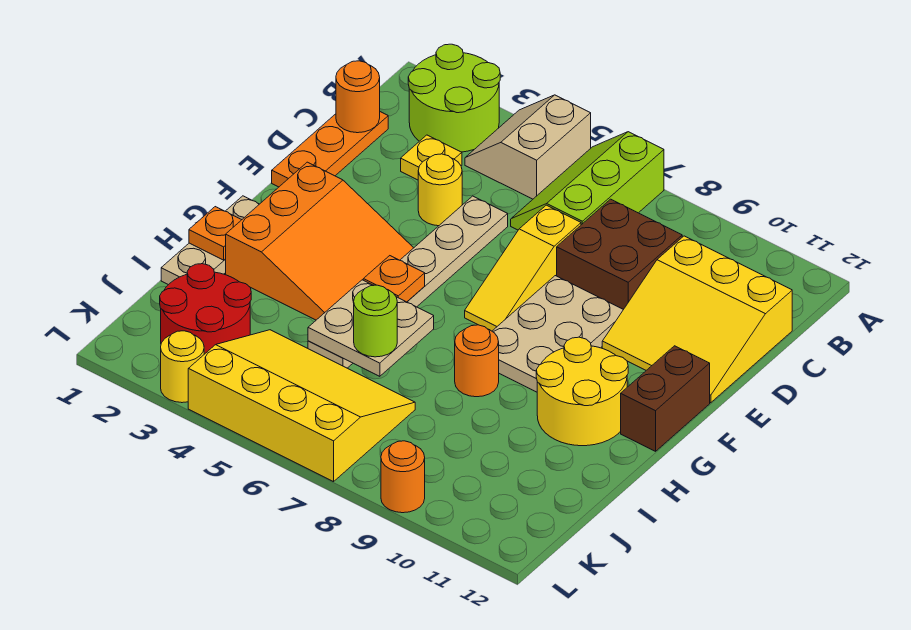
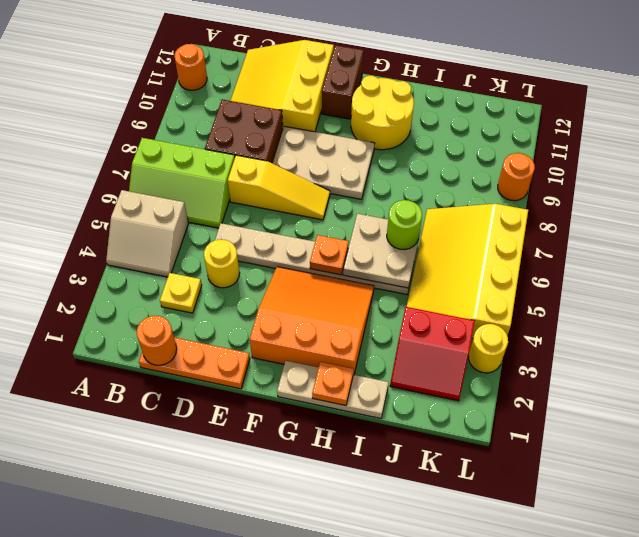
lime round brick A2:B3 level 1 -> none
yellow slope C10:E12 level 1 top C -> yellow slope C10:E12 level 1 top E
brown brick F12:G12 level 1 -> brown brick F11:F12 level 1
orange round brick H8 level 1 -> orange round brick A11 level 1
red round brick J2:K3 level 1 -> red slope J2:K3 level 1 top 3

